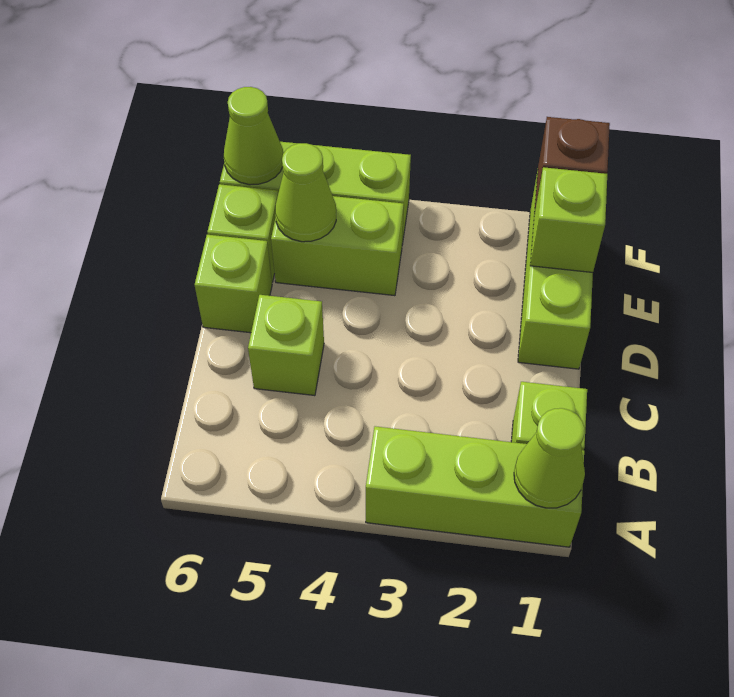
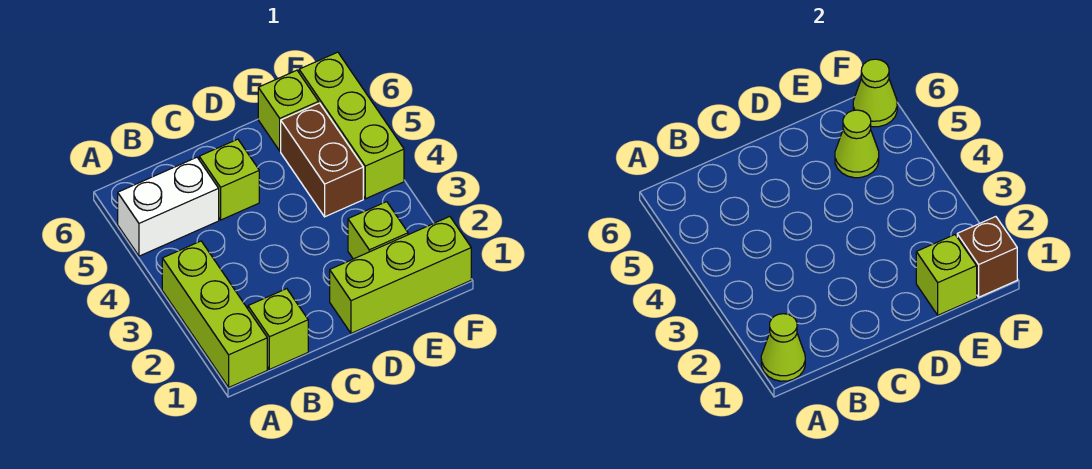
none -> white brick A5:B5 level 1
lime brick D6 level 1 -> lime brick E2 level 1
lime brick E4:E5 level 1 -> brown brick E4:E5 level 1

